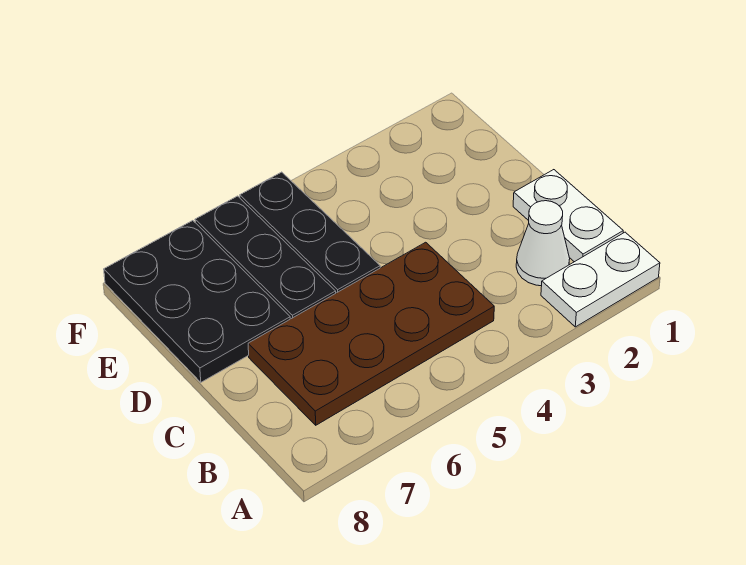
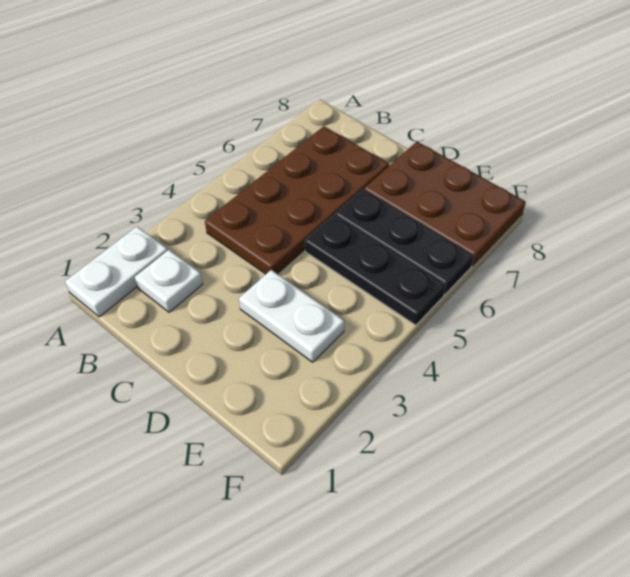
white plate B1:C1 level 1 -> white plate D3:E3 level 1
white cone B2 level 1 -> white plate B2 level 1
black plate D7:F8 level 1 -> brown plate D7:F8 level 1

